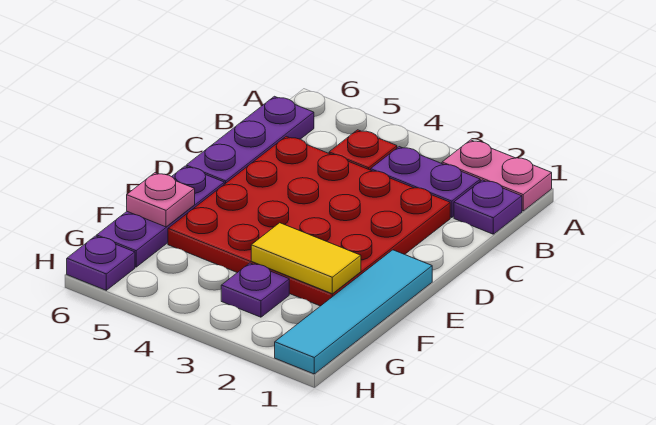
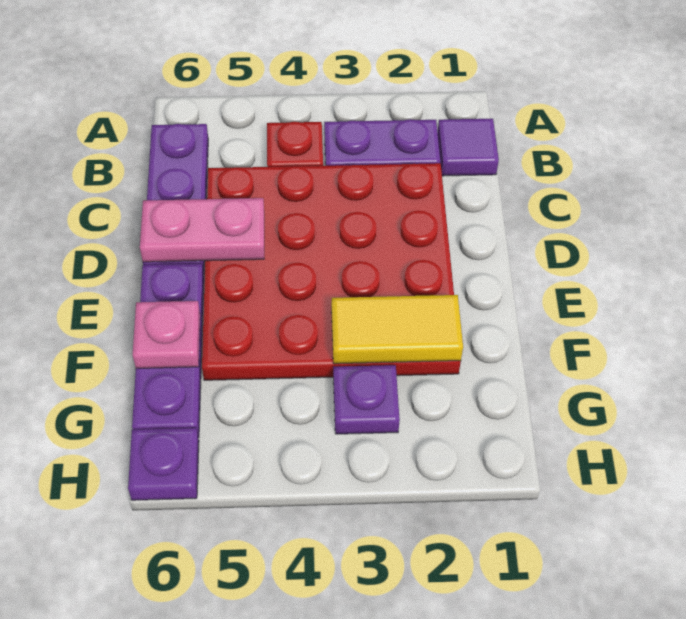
pink plate A1:A2 level 1 -> pink plate D5:D6 level 2
purple plate B1 level 1 -> purple tile B1 level 1
cyan tile E1:H1 level 1 -> none

